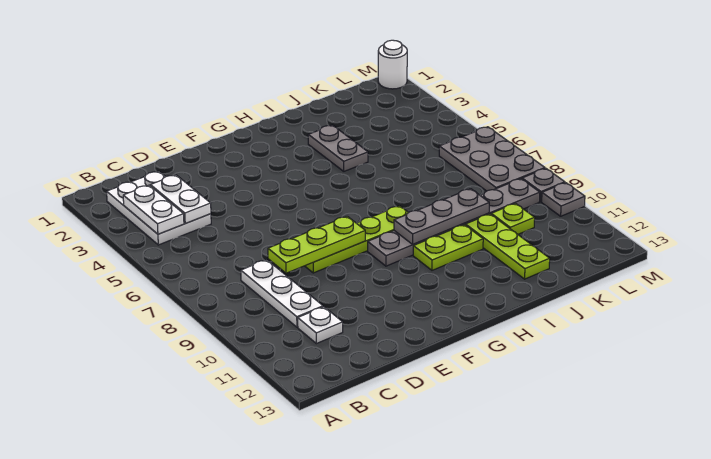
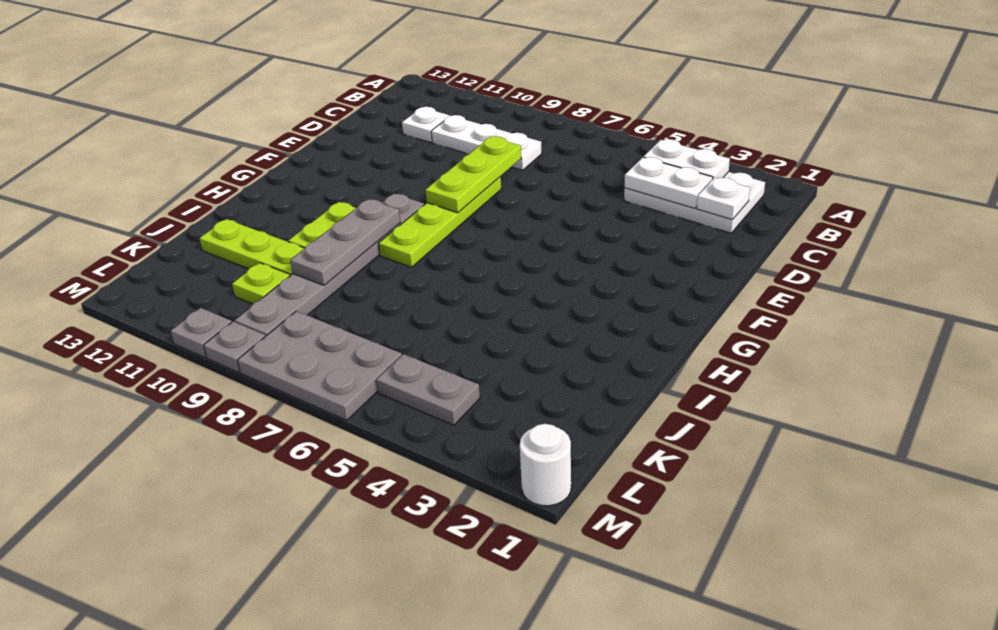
none -> white plate C2 level 2
grey plate I3:I4 level 1 -> grey plate L4:L5 level 1

